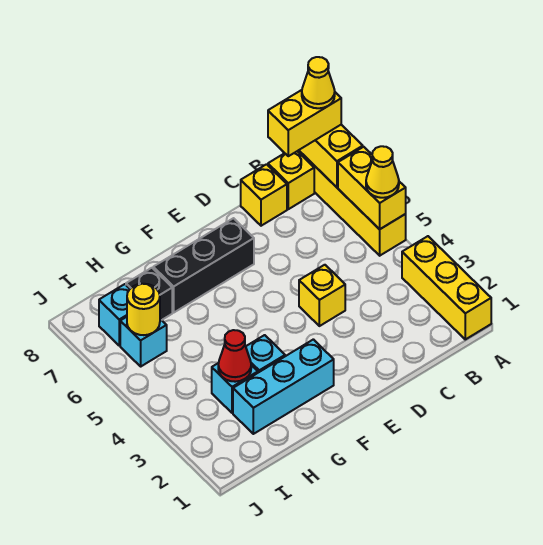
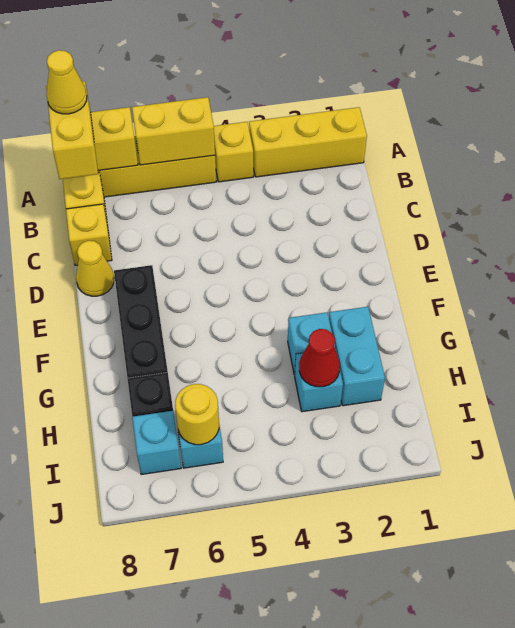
yellow cone A5 level 3 -> yellow cone D8 level 1
yellow brick D4 level 1 -> yellow brick A4 level 1
cyan brick F2:H2 level 1 -> cyan brick G2:H2 level 1

